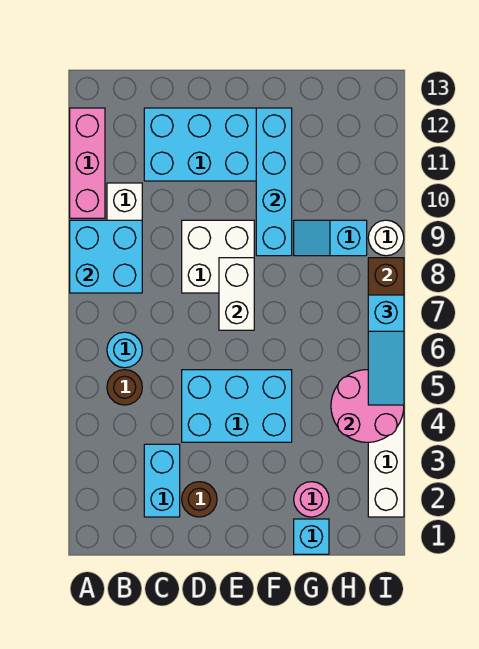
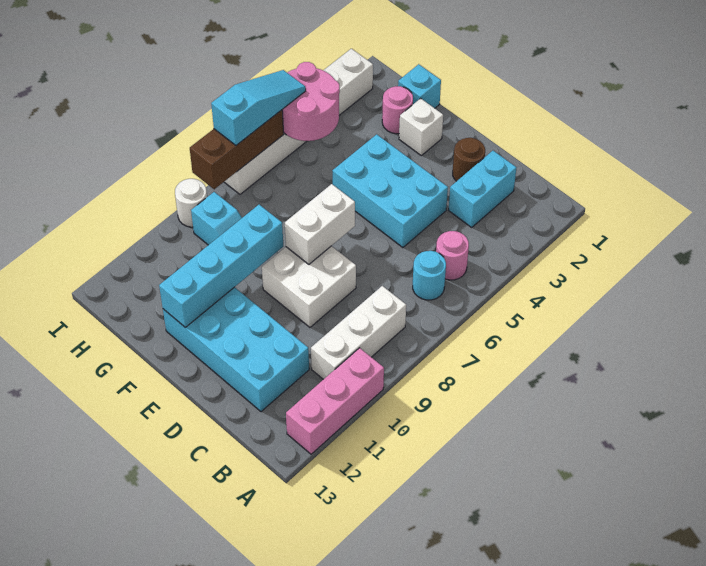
cyan brick A8:B9 level 2 -> none
brown round brick B5 level 1 -> pink round brick B5 level 1
none -> white brick F2 level 1

